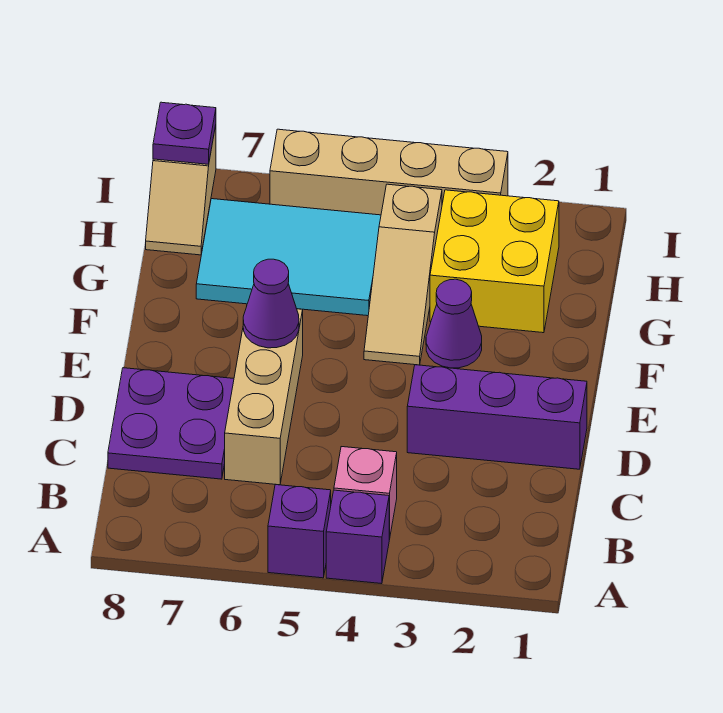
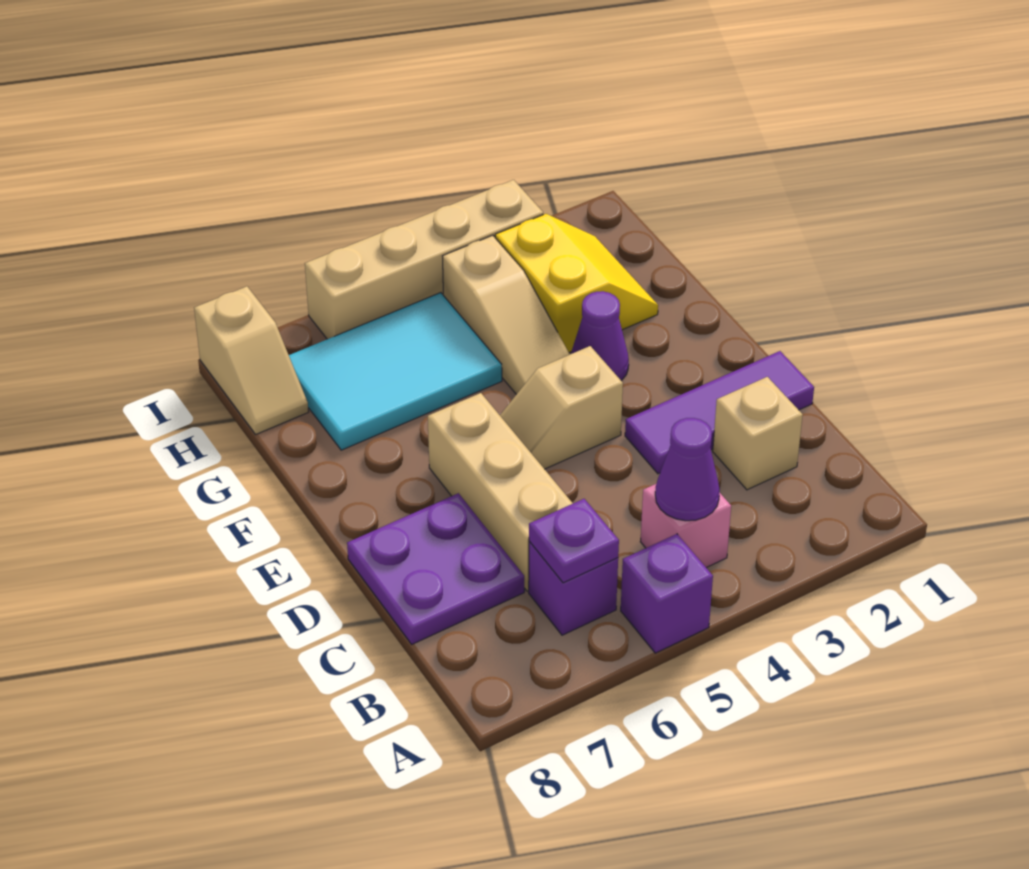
purple brick A4 level 1 -> purple brick B6 level 1
none -> tan brick C2 level 1
purple brick D1:D3 level 1 -> purple tile D1:D3 level 1
none -> tan slope E4:E5 level 1 top 4
purple cone E6 level 2 -> purple cone B4 level 2
yellow brick G2:H3 level 1 -> yellow slope G2:H3 level 1 top 3
purple plate I8 level 2 -> purple plate B6 level 2

